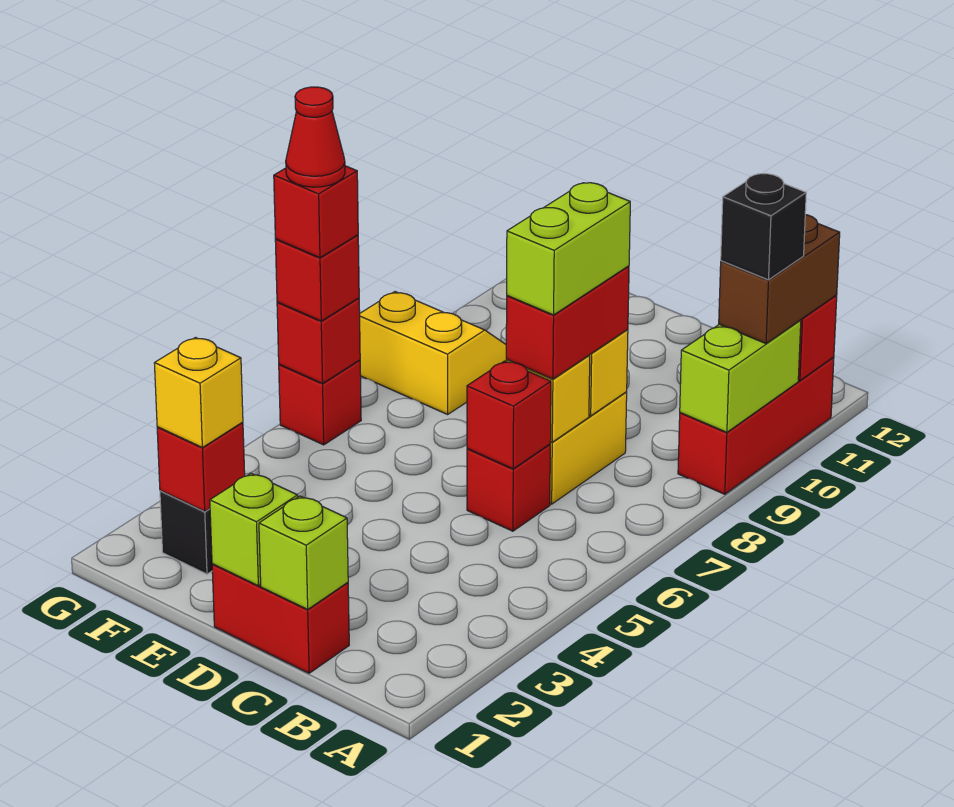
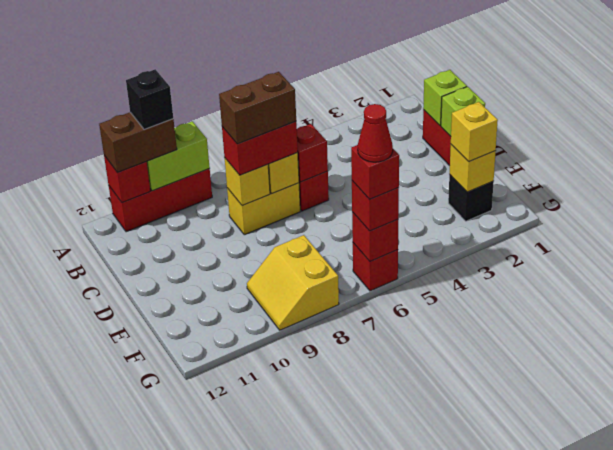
lime brick C7:C8 level 4 -> brown brick C7:C8 level 4
red brick F2 level 2 -> yellow brick F2 level 2

